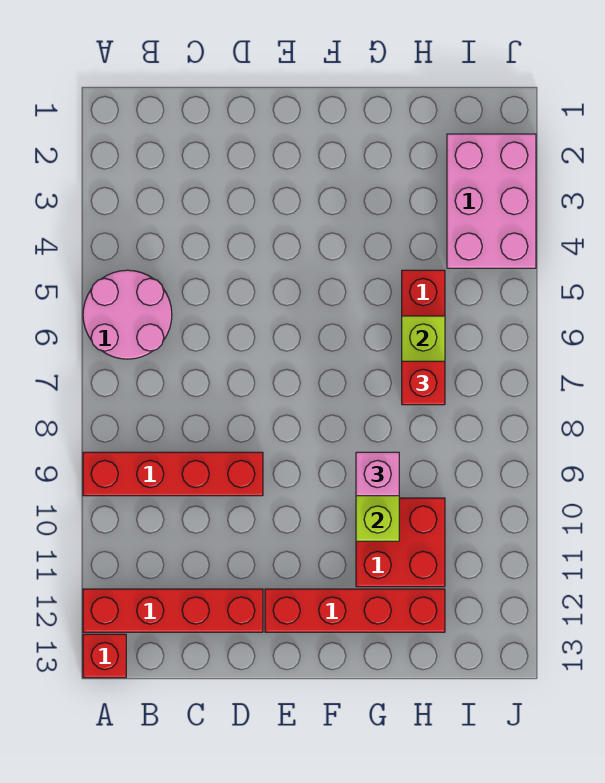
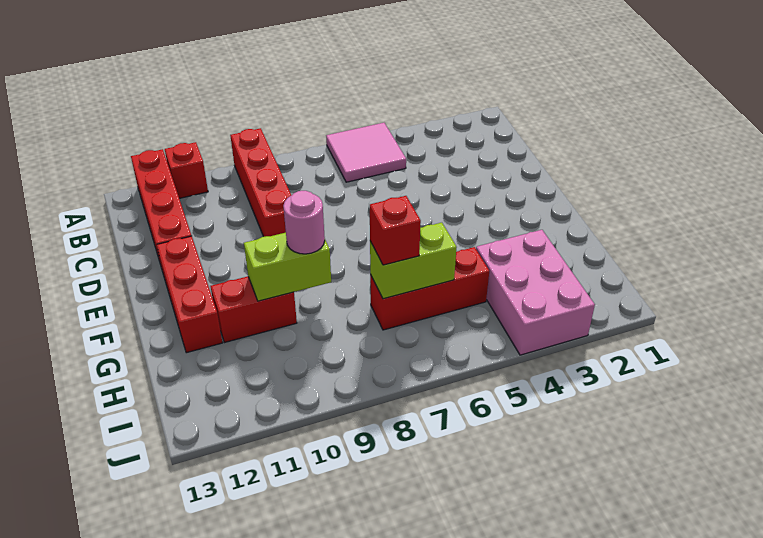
pink round brick A5:B6 level 1 -> pink tile A5:B6 level 1
red brick A13 level 1 -> red brick A11 level 1
red brick E12:H12 level 1 -> red brick E12:G12 level 1
pink brick G9 level 3 -> pink round brick G9 level 3
red brick G10:H11 level 1 -> red brick G10:G11 level 1
pink brick I2:J4 level 1 -> pink brick H3:J4 level 1

